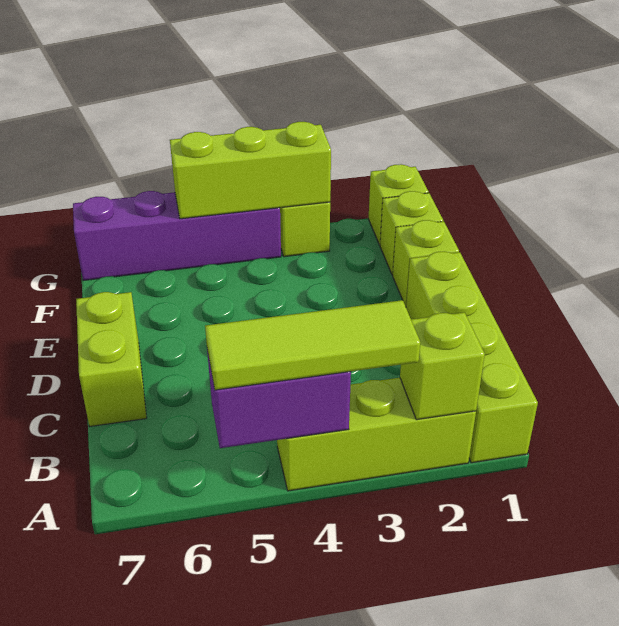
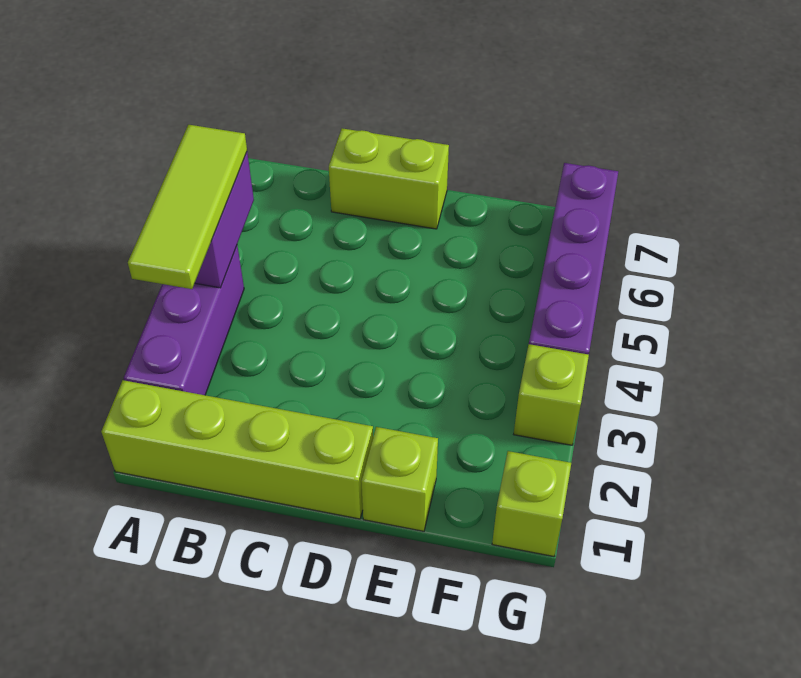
lime brick A2:A4 level 1 -> purple brick A2:A4 level 1
lime brick A2 level 2 -> none
lime brick F1 level 1 -> none
lime brick G3:G5 level 2 -> none

